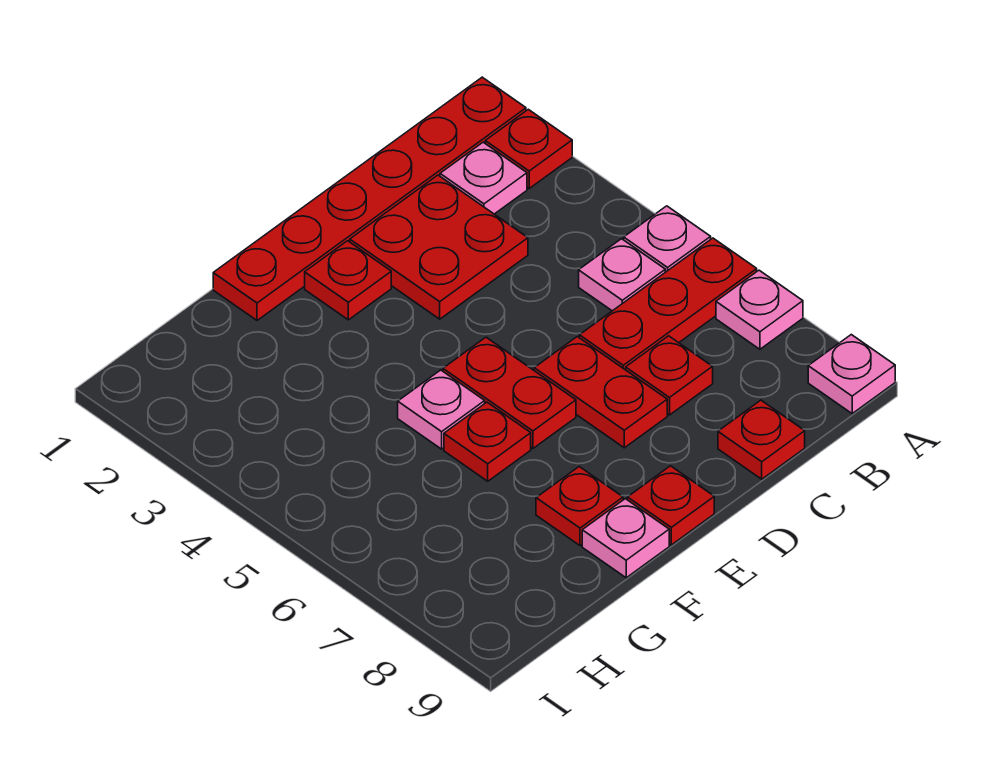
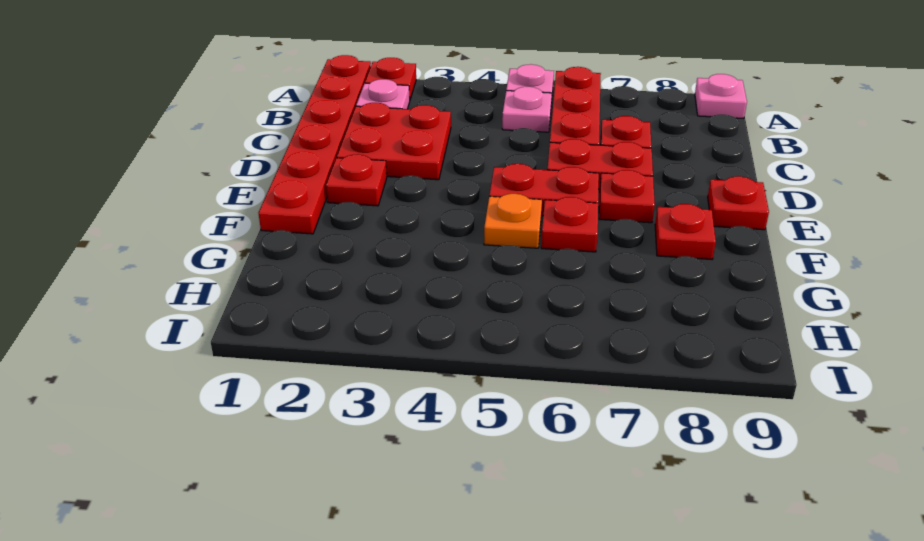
pink plate A7 level 1 -> none
red plate C9 level 1 -> red plate E7 level 1
pink plate F5 level 1 -> orange plate F5 level 1
pink plate F9 level 1 -> none

